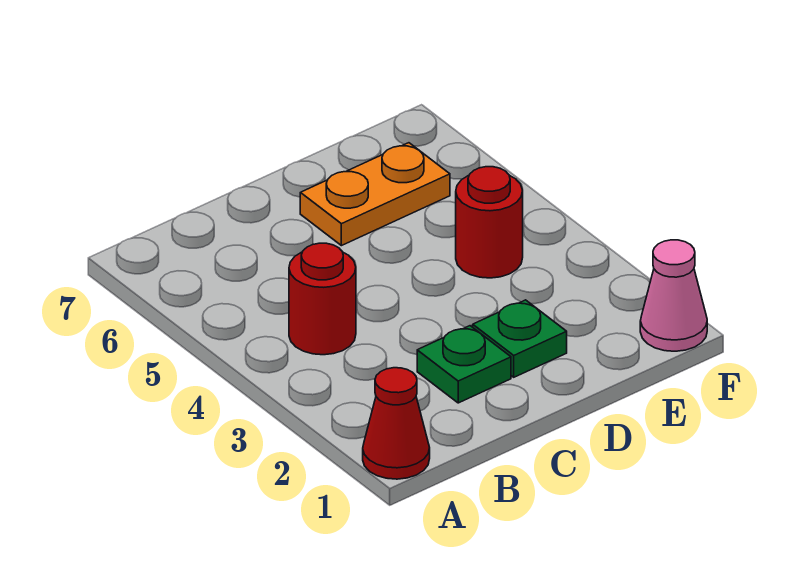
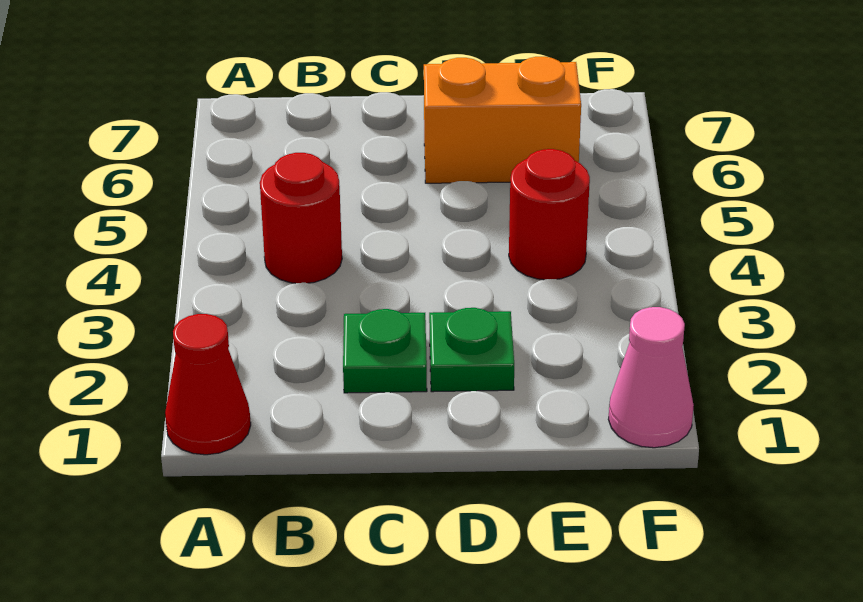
orange plate D6:E6 level 1 -> orange brick D6:E6 level 1

